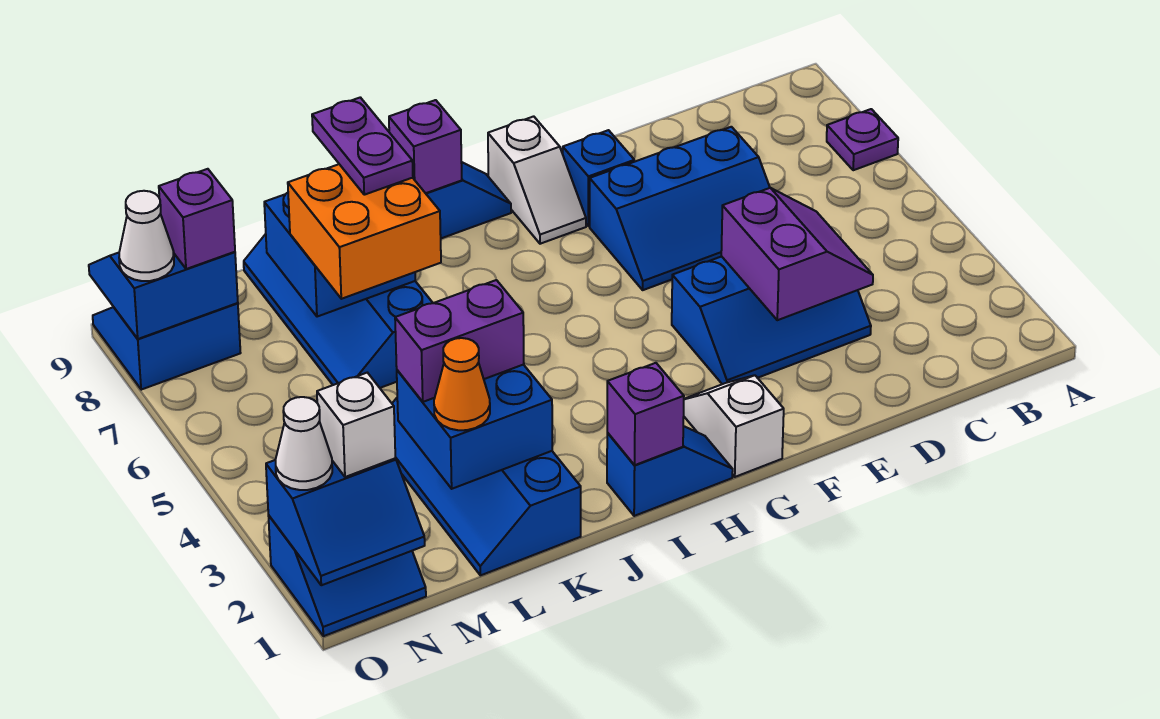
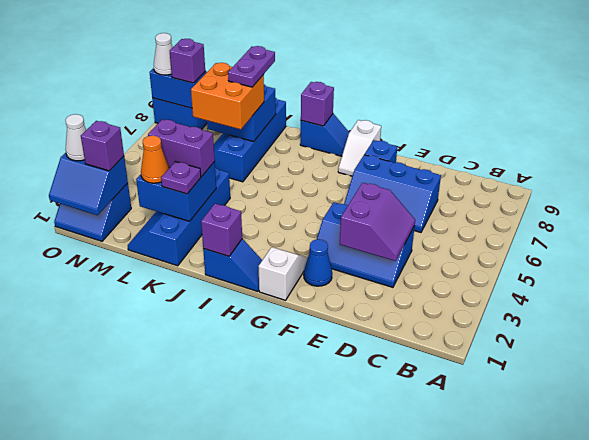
purple plate A7 level 1 -> purple plate K2 level 3
none -> blue cone F2 level 1
white brick N2 level 3 -> purple brick N2 level 3

